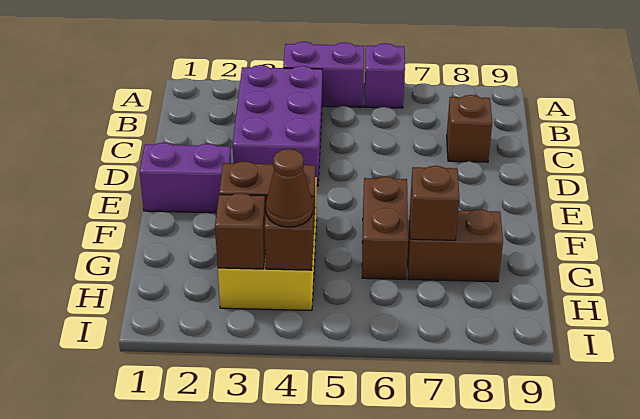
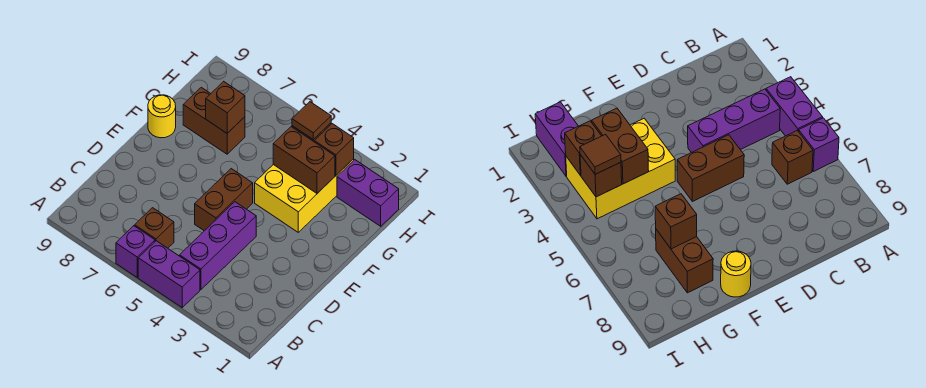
purple brick B3:D4 level 1 -> purple brick B4:D4 level 1
brown brick C8 level 1 -> brown brick B6 level 1
purple brick E1:E2 level 1 -> purple brick H1:H2 level 1
brown brick F6:G6 level 1 -> brown brick D5:E5 level 1
none -> yellow round brick F9 level 1
brown cone H4 level 3 -> brown tile H4 level 3

